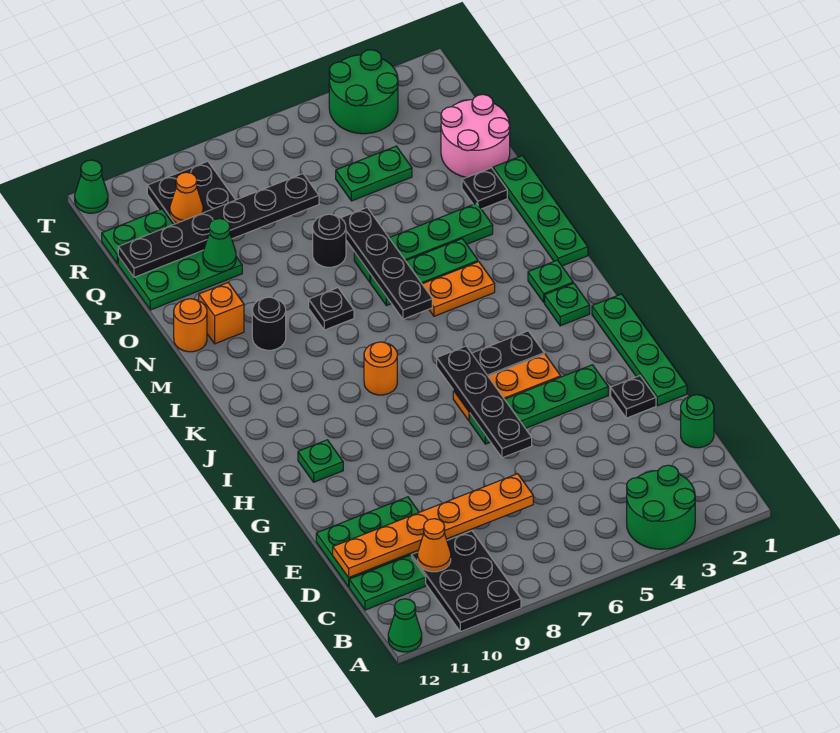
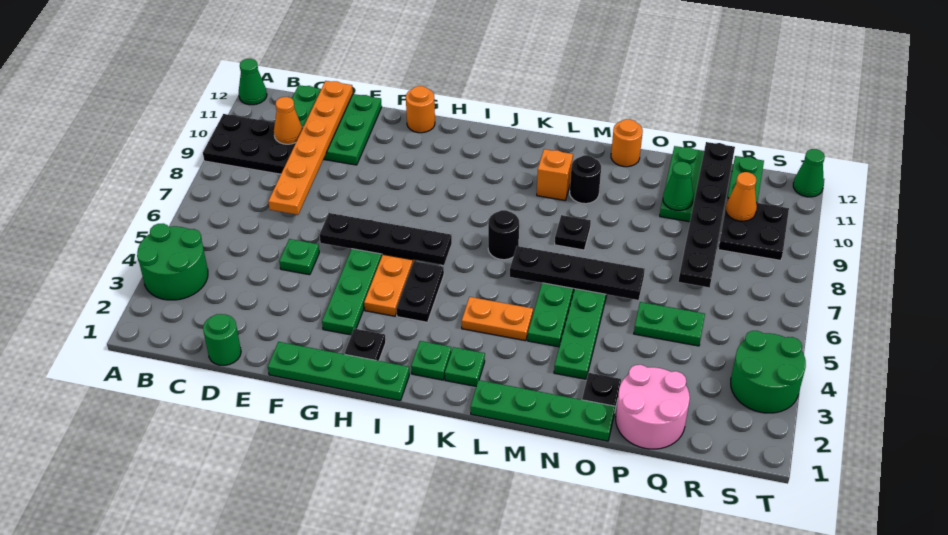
black plate F2 level 1 -> black plate H2 level 1
green plate H11 level 1 -> green plate E5 level 1
orange round brick J8 level 1 -> orange round brick G12 level 1
orange plate L4:L5 level 1 -> orange plate K4:L4 level 1
orange brick N11 level 1 -> orange brick L10 level 1
black round brick O7 level 1 -> black round brick K7 level 1
green plate Q4:Q5 level 1 -> green plate P5:Q5 level 1

